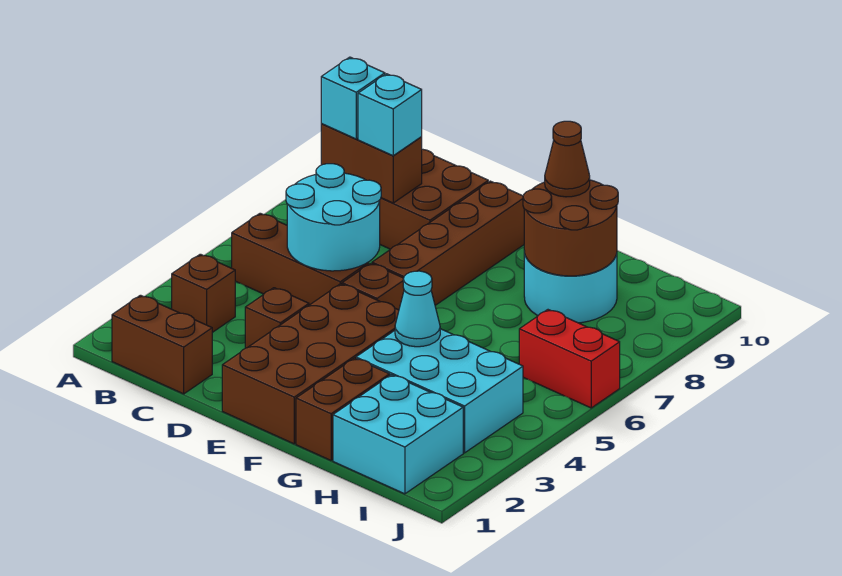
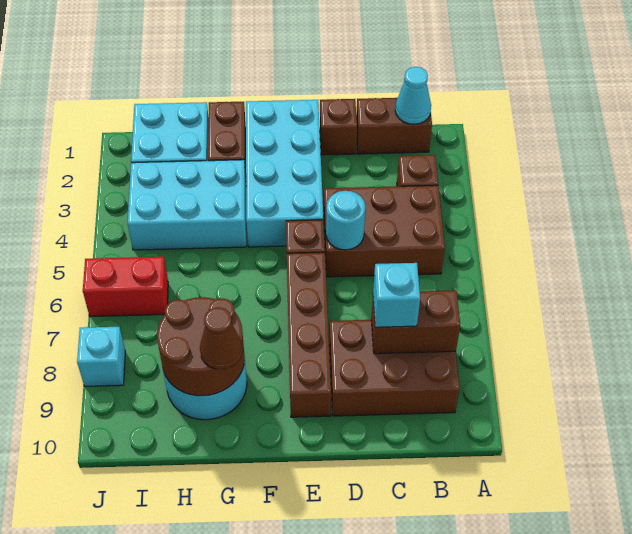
brown brick B5:D5 level 1 -> brown brick B4:D5 level 1
cyan brick B8 level 3 -> cyan brick J8 level 1
cyan round brick C5:D6 level 2 -> cyan round brick D5 level 2
brown brick D3 level 1 -> brown brick D1 level 1
brown brick E1:F4 level 1 -> cyan brick E1:F4 level 1
cyan cone G4 level 2 -> cyan cone B1 level 2

